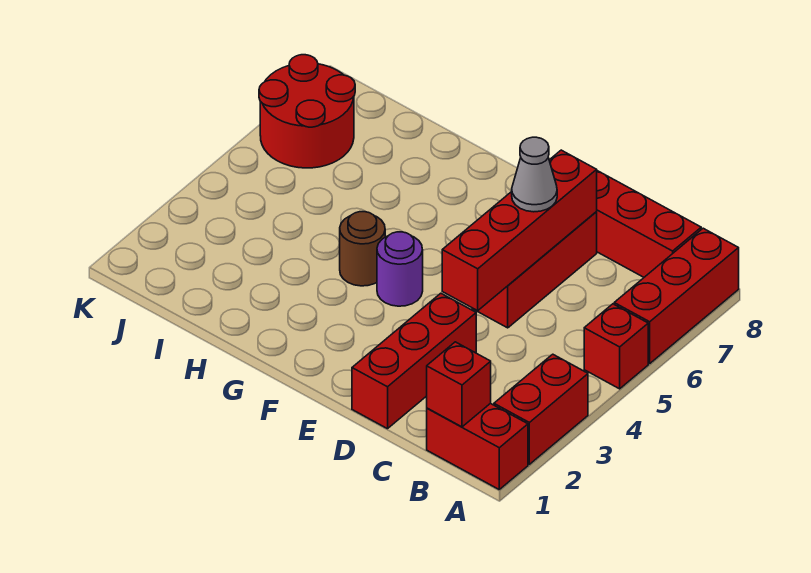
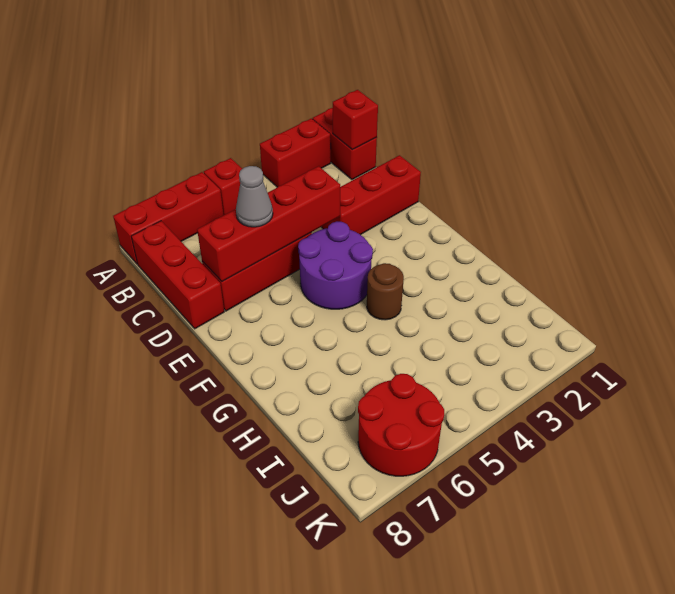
purple round brick F4 level 1 -> purple round brick E4:F5 level 1

